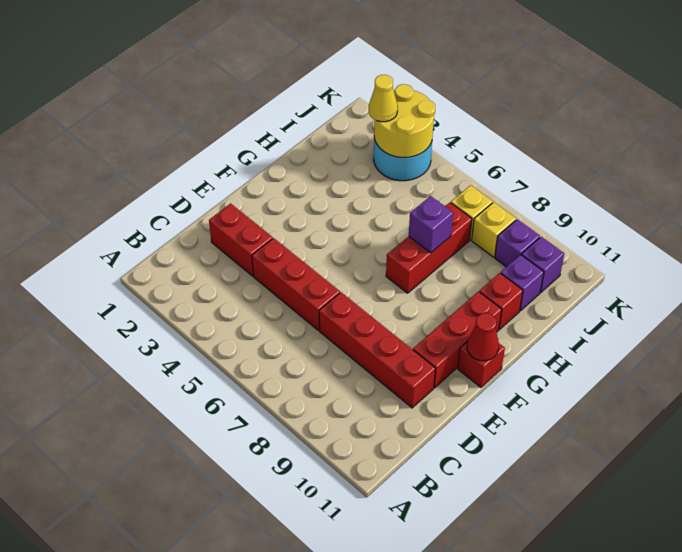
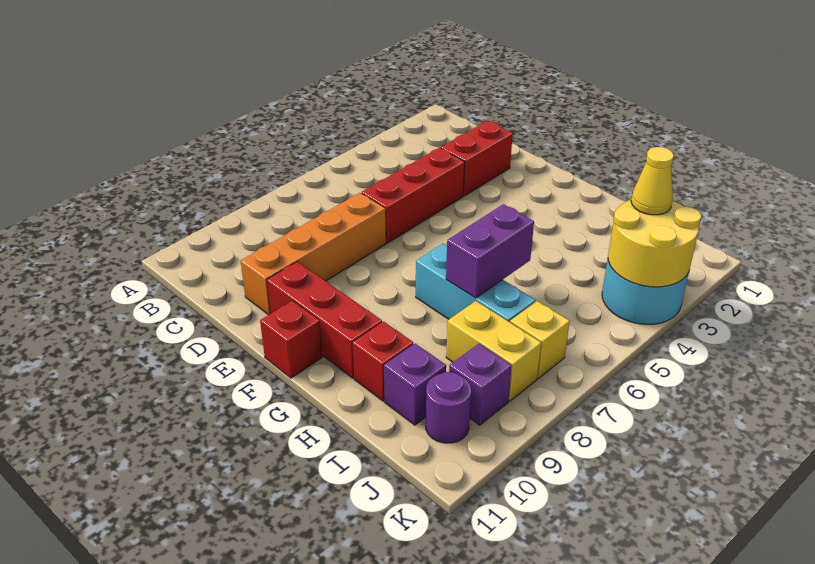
red brick D7:D10 level 1 -> orange brick D7:D10 level 1
red cone F11 level 2 -> none
red brick G7:I7 level 1 -> cyan brick G7:I7 level 1
purple brick H7 level 2 -> purple brick H6:H7 level 2
yellow brick J8 level 1 -> yellow brick I8:J8 level 1
purple brick J10 level 1 -> purple round brick J10 level 1

